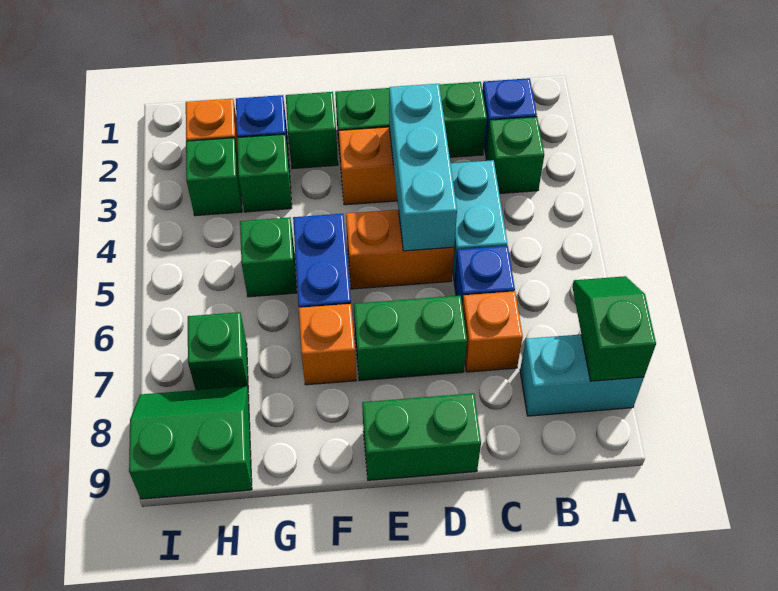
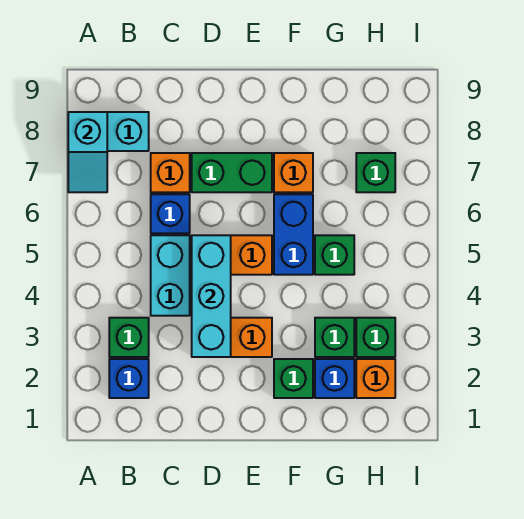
green slope A7:A8 level 2 top 8 -> cyan slope A7:A8 level 2 top 8
green brick C2:E2 level 1 -> none
green brick D9:E9 level 1 -> none
green slope H8:I9 level 1 top 9 -> none

